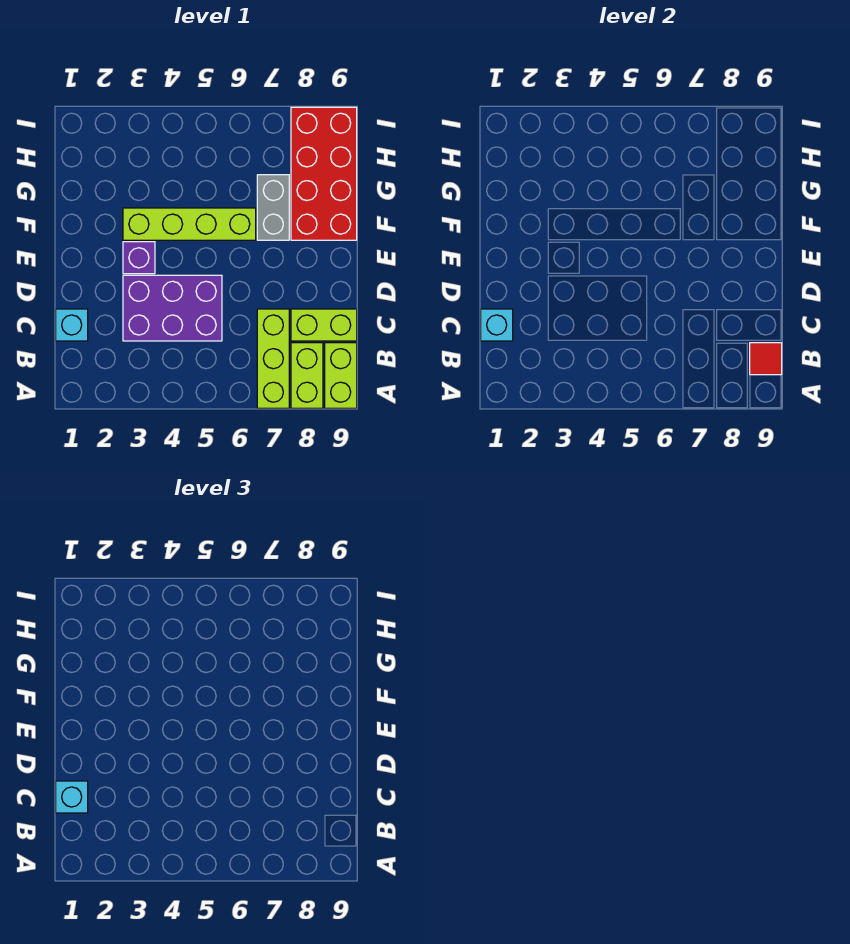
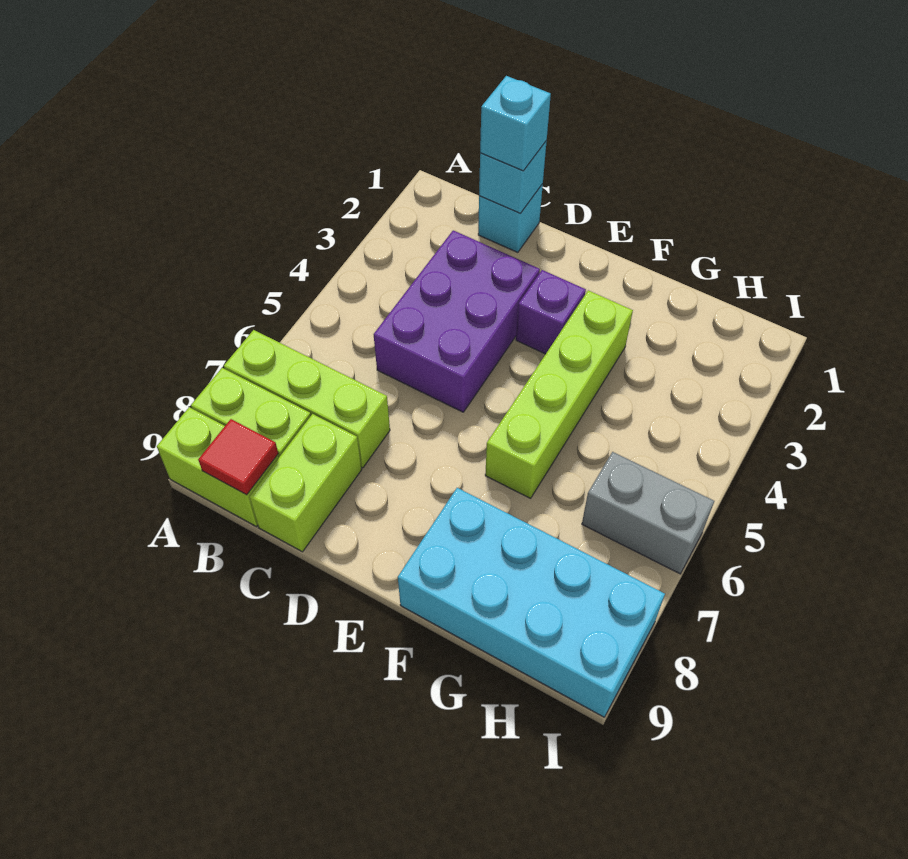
grey brick F7:G7 level 1 -> grey brick H6:I6 level 1
red brick F8:I9 level 1 -> cyan brick F8:I9 level 1

